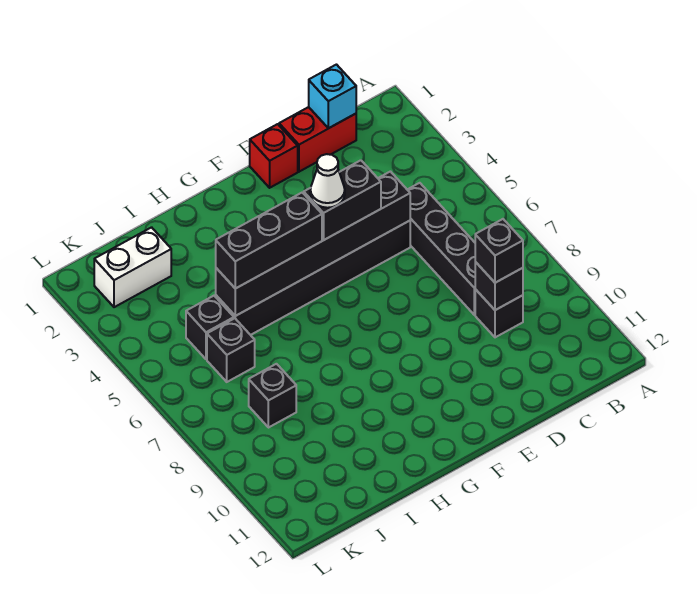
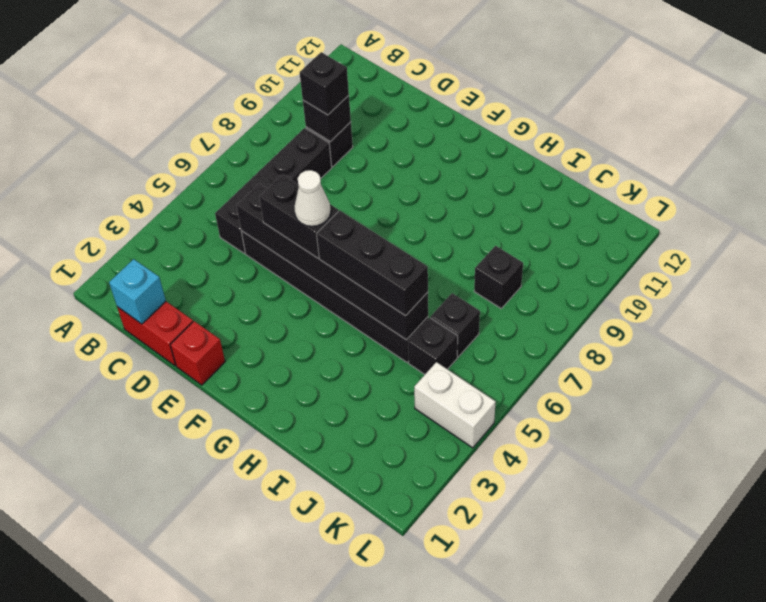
white brick J2:K2 level 1 -> white brick K4:L4 level 1

